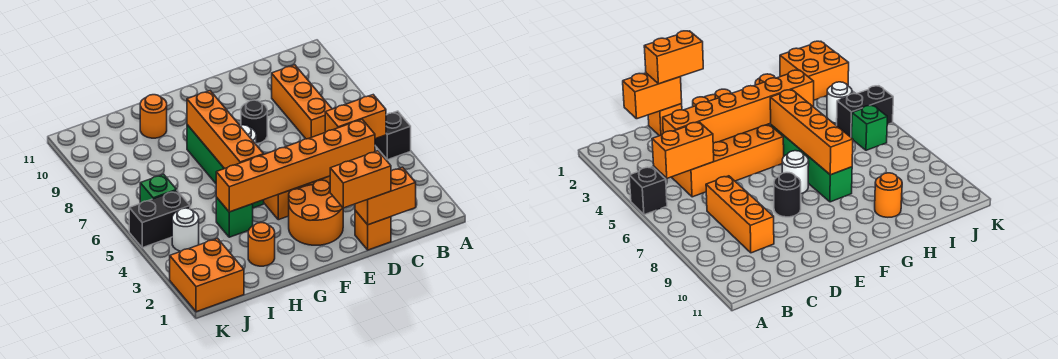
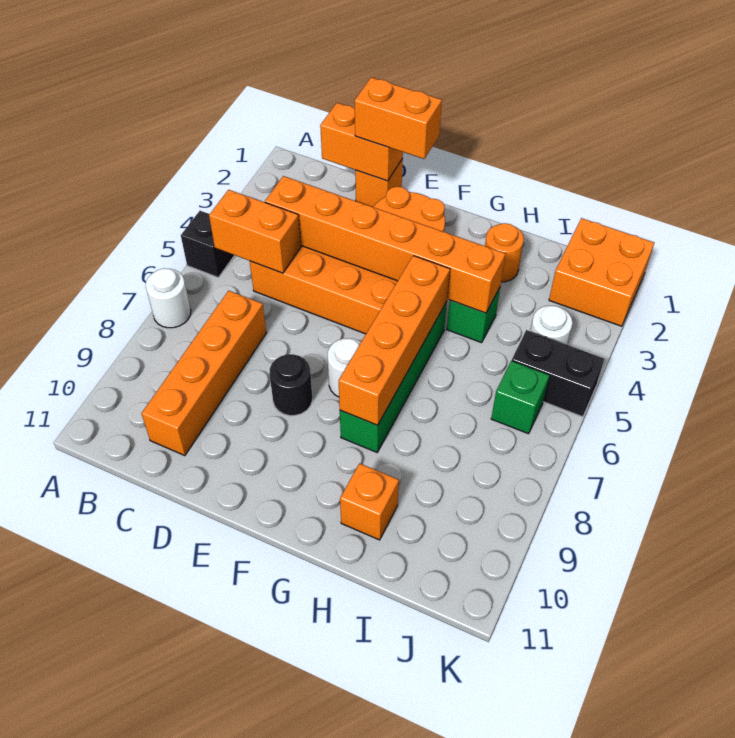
none -> white round brick A7 level 1
orange brick C7:C9 level 1 -> orange brick C7:C10 level 1
orange round brick H10 level 1 -> orange brick H10 level 1

